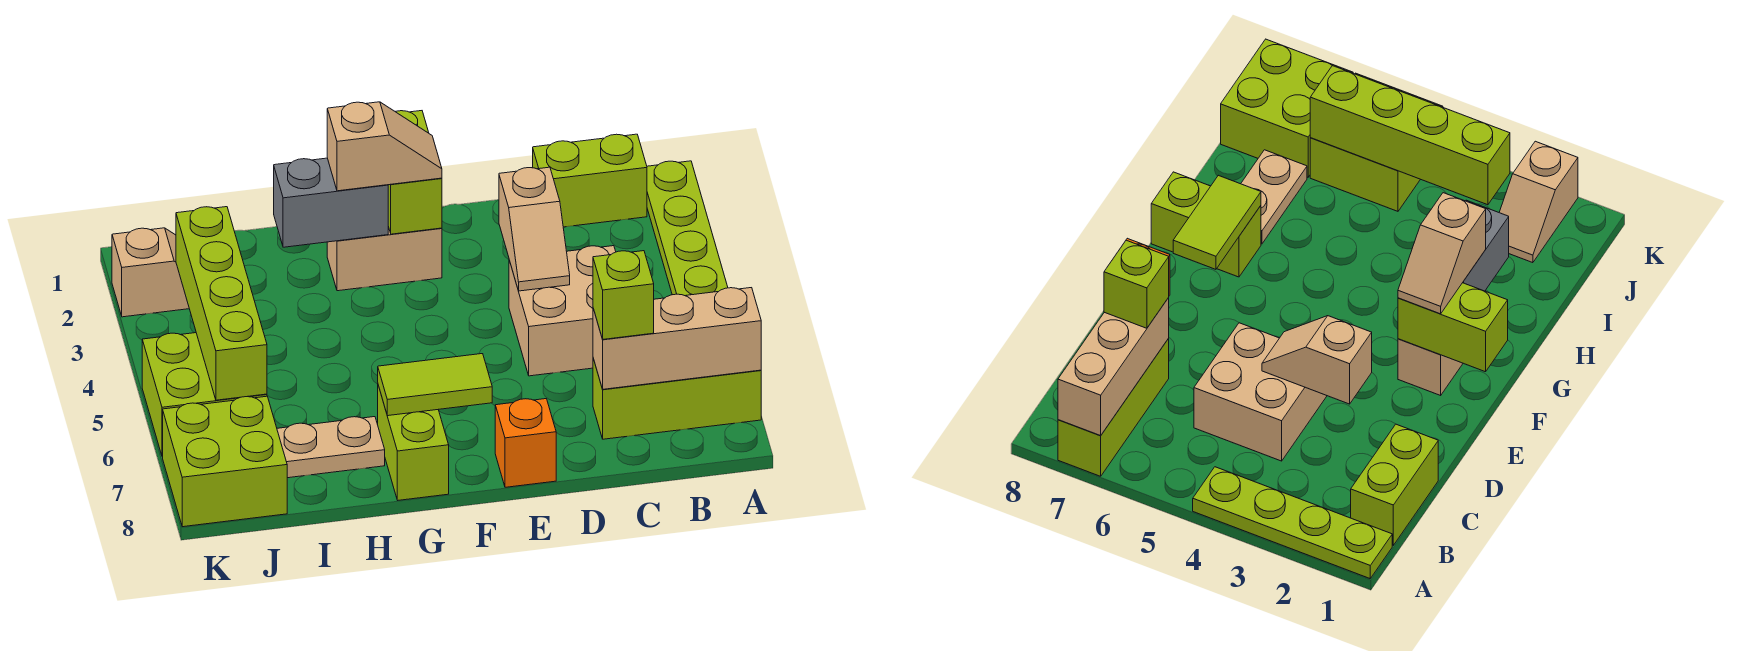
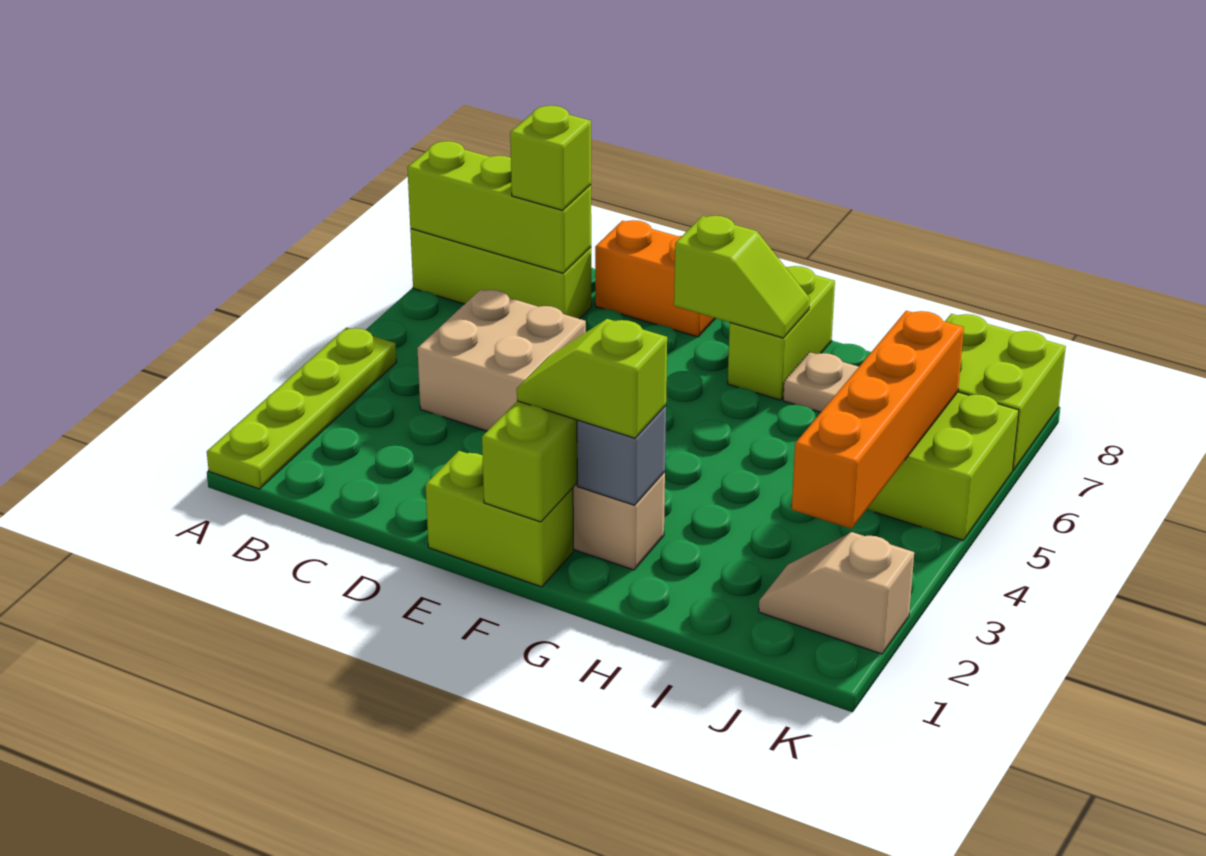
tan brick A7:C7 level 2 -> lime brick A7:C7 level 2
lime brick B1:C1 level 1 -> lime brick E1:F1 level 1
tan slope D3:D4 level 2 top 3 -> none
orange brick E8 level 1 -> orange brick D8:E8 level 1
tan slope F2:G2 level 3 top G -> lime slope F2:G2 level 3 top G
lime tile F7:G7 level 2 -> lime slope F7:G7 level 2 top F
grey brick G2:H2 level 2 -> grey brick G2 level 2
lime brick J3:J6 level 2 -> orange brick J3:J6 level 2

